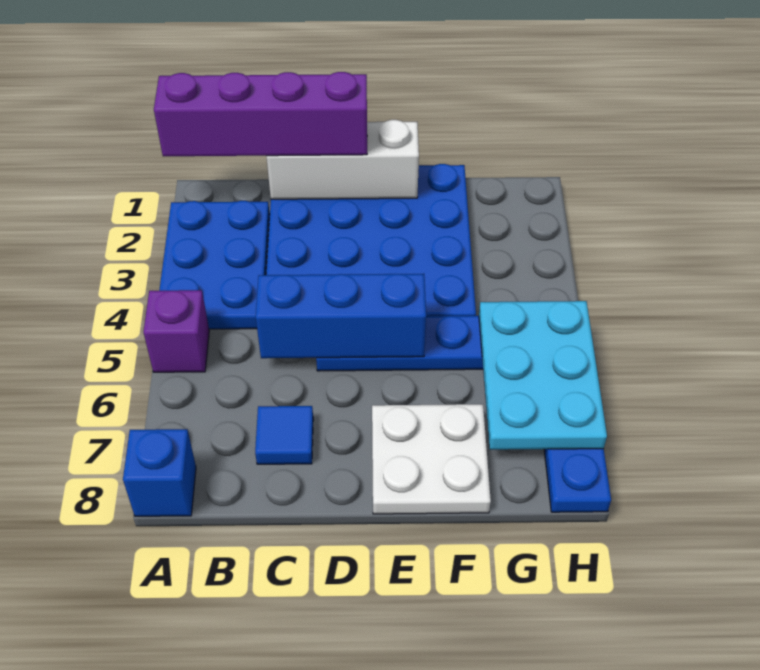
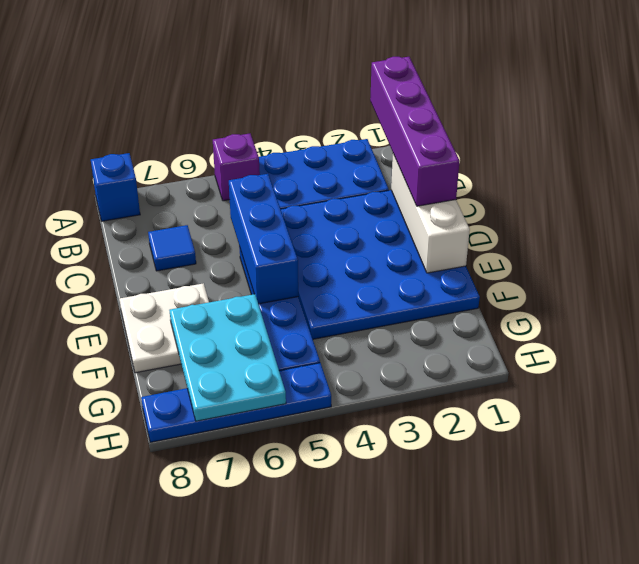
cyan plate G5:H7 level 2 -> cyan plate F6:H7 level 2

